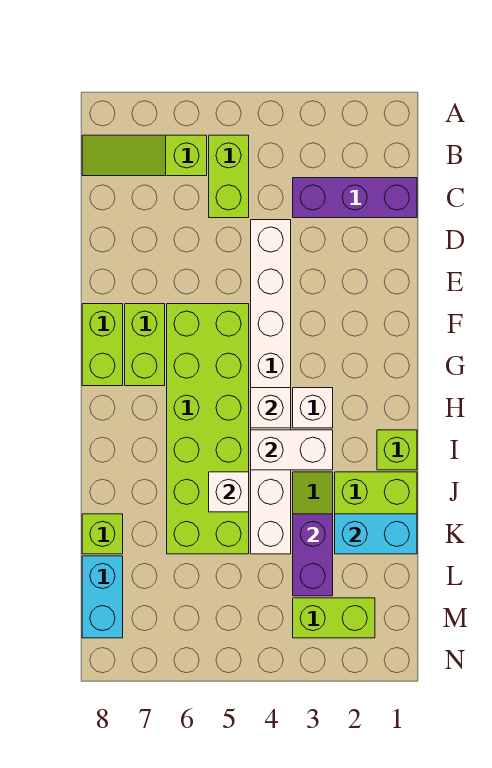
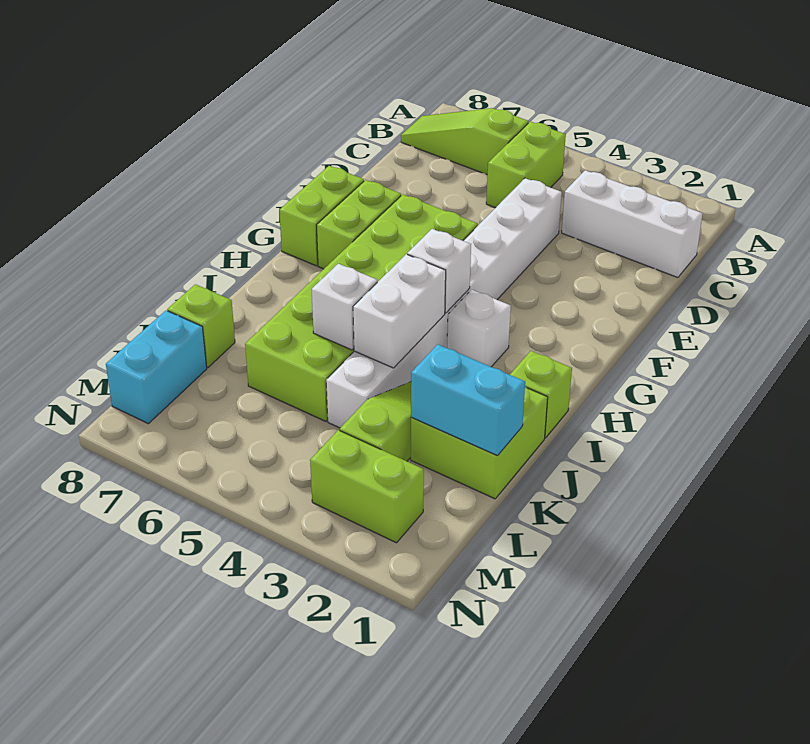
purple brick C1:C3 level 1 -> white brick C1:C3 level 1
white brick I3:I4 level 2 -> white brick I4:J4 level 2
purple brick K3:L3 level 2 -> none

